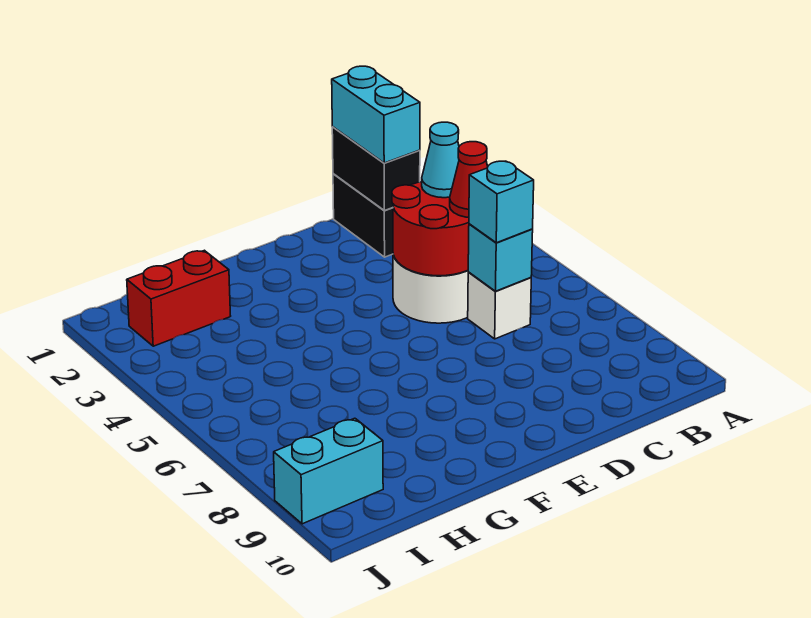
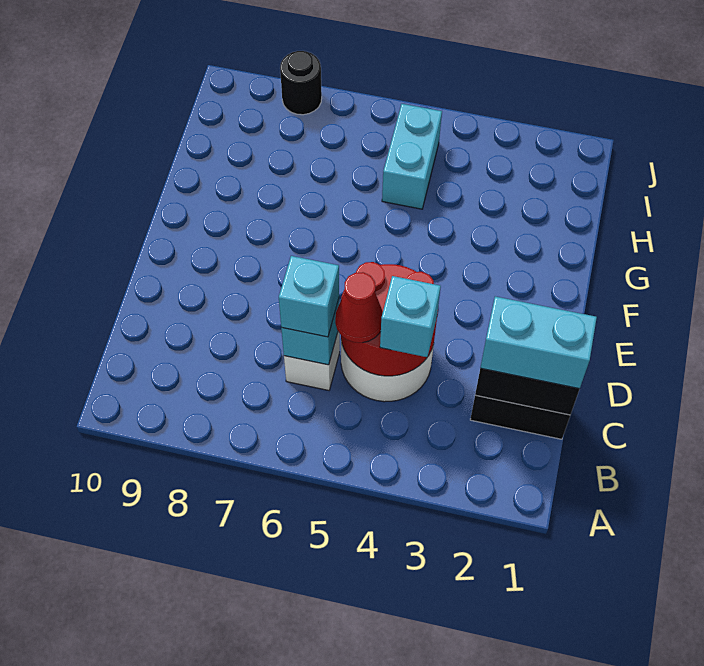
cyan cone C4 level 3 -> cyan brick C4 level 3
red brick H2:I2 level 1 -> none
cyan brick I9:J9 level 1 -> cyan brick H5:I5 level 1
none -> black round brick J8 level 1

